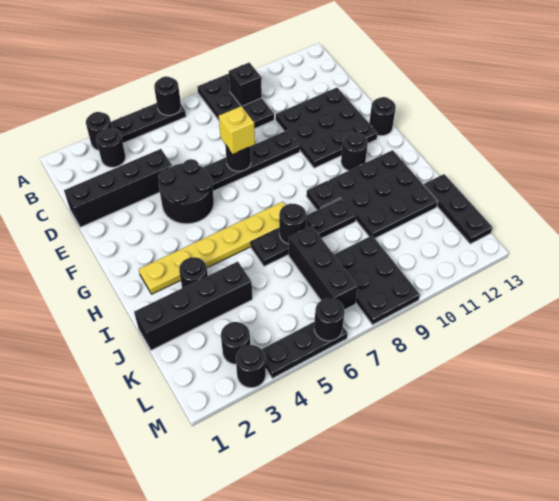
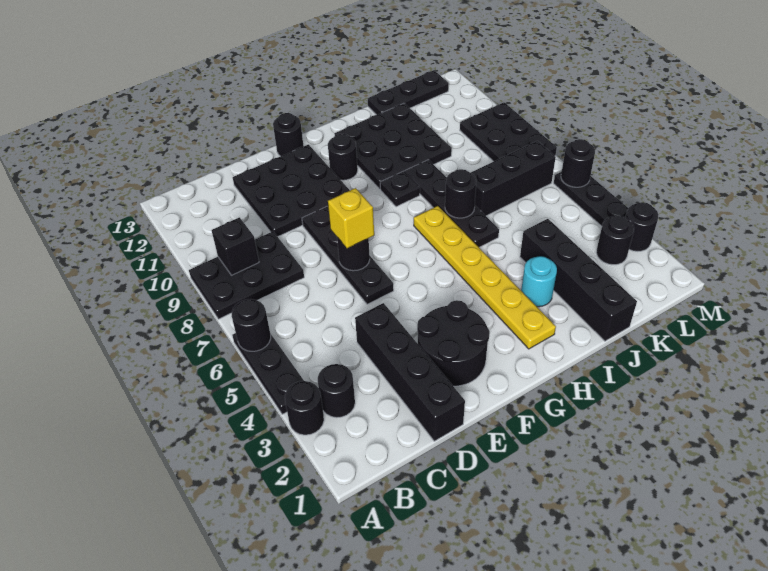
black round brick E4:F5 level 1 -> black round brick E2:F3 level 1
black round brick I3 level 1 -> cyan round brick I3 level 1
black plate K8:M9 level 1 -> black plate L8:M10 level 1

